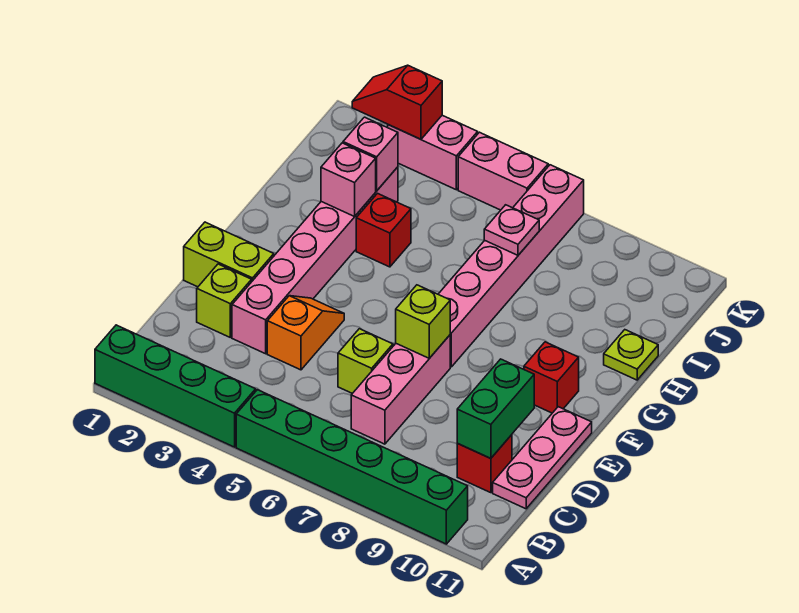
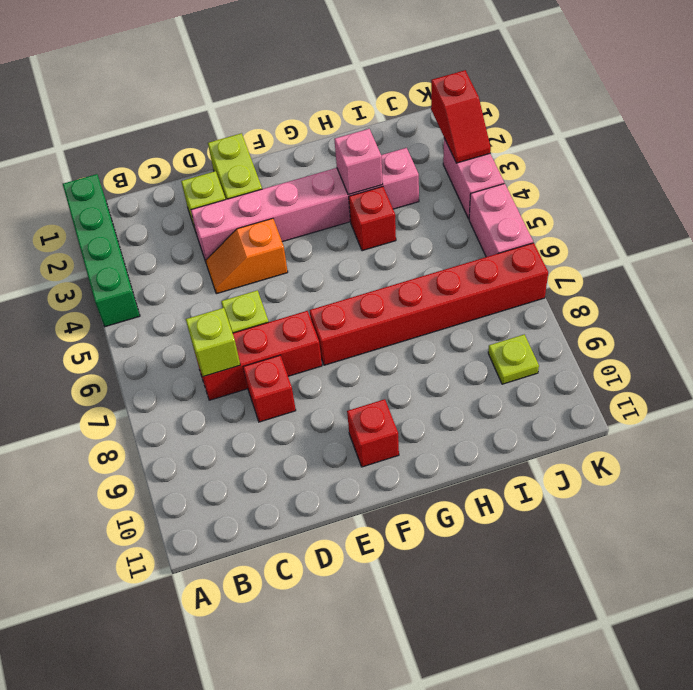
green brick A5:A10 level 1 -> none
pink brick C7:E7 level 1 -> red brick C7:E7 level 1
red brick C10 level 1 -> red brick D8 level 1
green brick C10:D10 level 2 -> none
pink plate C11:E11 level 1 -> none
orange slope D4:E4 level 1 top D -> orange slope D4:E4 level 1 top E
lime brick E7 level 2 -> lime brick C7 level 2
pink brick F7:K7 level 1 -> red brick F7:K7 level 1
lime plate H11 level 1 -> lime plate J9 level 1
pink brick I3 level 2 -> none
pink plate I7 level 2 -> none
red slope K2:K3 level 2 top 3 -> red slope K2:K3 level 2 top 2

